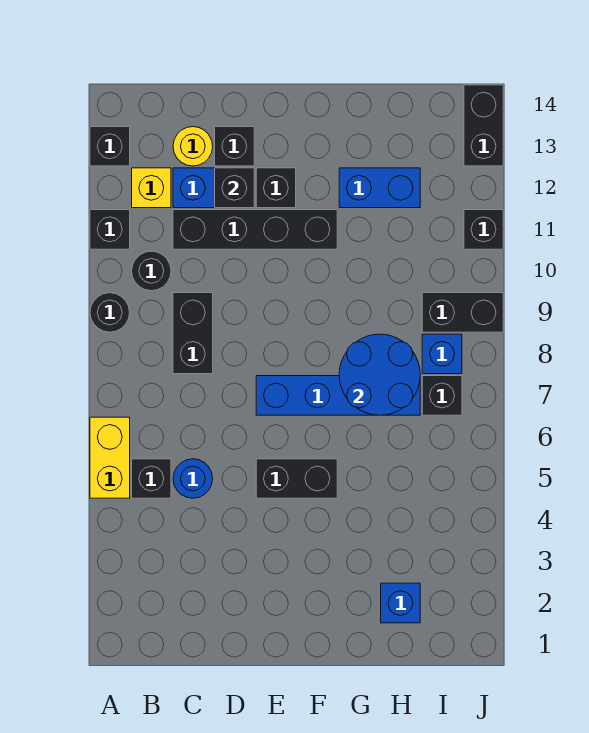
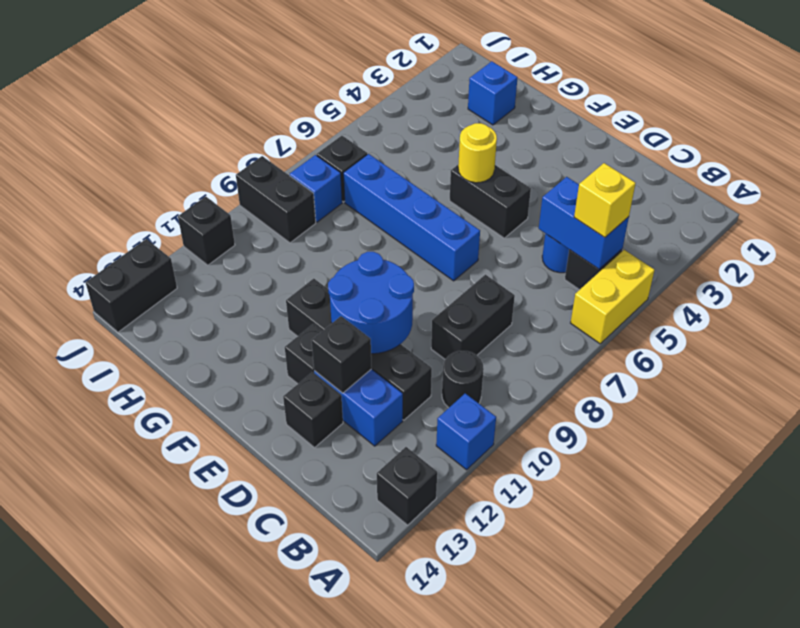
black round brick A9 level 1 -> none
black brick A11 level 1 -> blue brick A11 level 1
yellow brick B12 level 1 -> yellow brick B5 level 3
yellow round brick C13 level 1 -> yellow round brick F5 level 2
blue round brick G7:H8 level 2 -> blue round brick D10:E11 level 2
blue brick G12:H12 level 1 -> blue brick B5:C5 level 2

